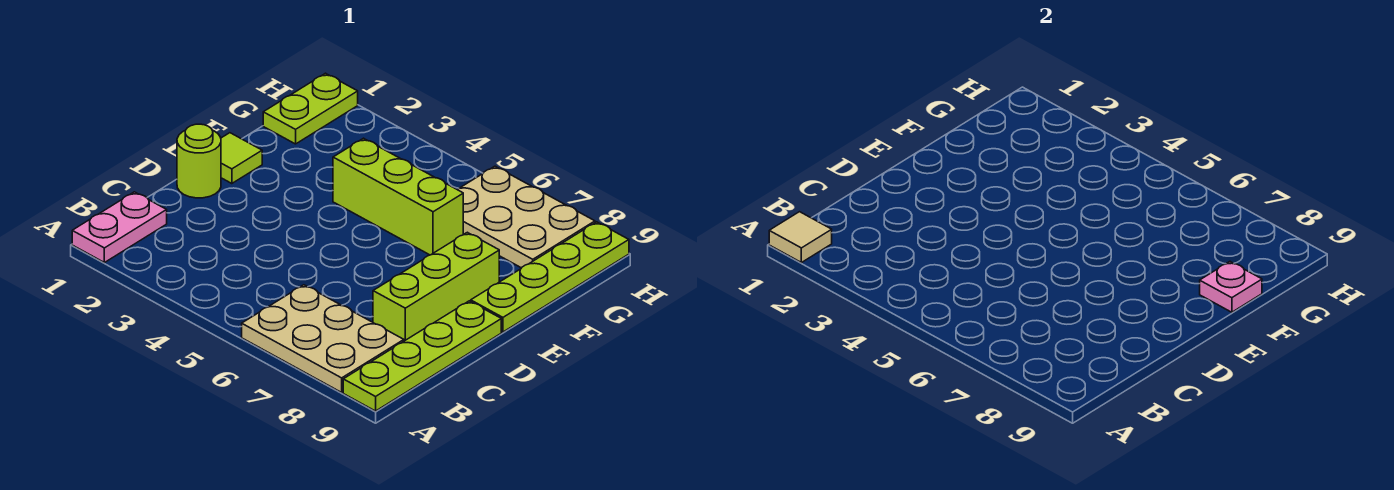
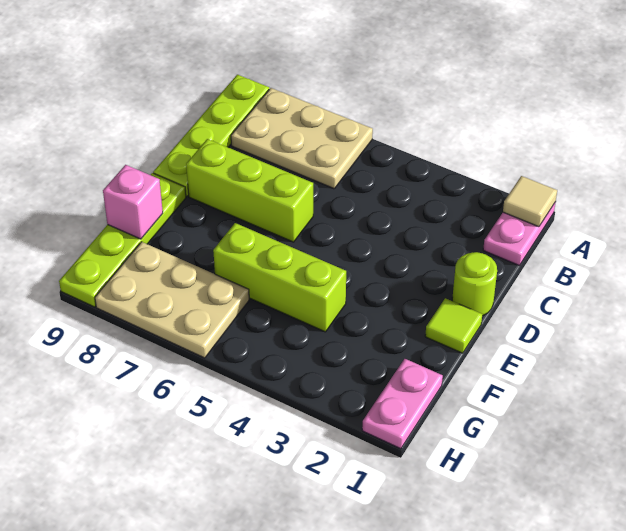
lime brick C8:E8 level 1 -> lime brick D6:D8 level 1
pink plate F9 level 2 -> pink brick F9 level 2
lime plate G1:H1 level 1 -> pink plate G1:H1 level 1

